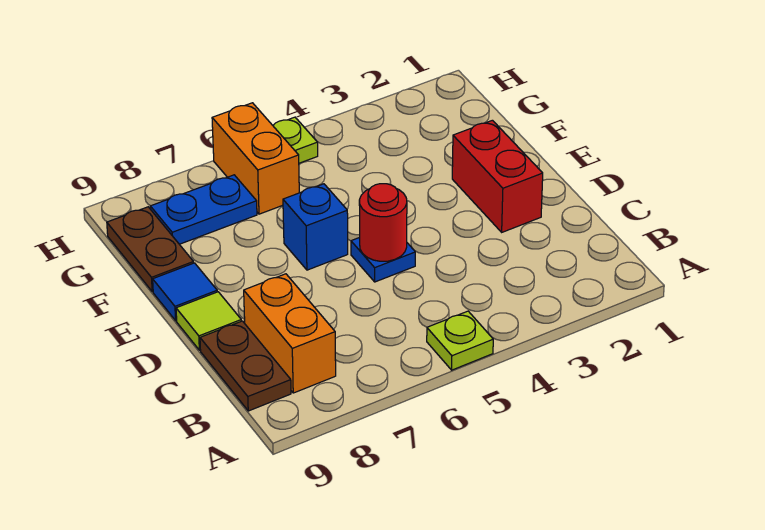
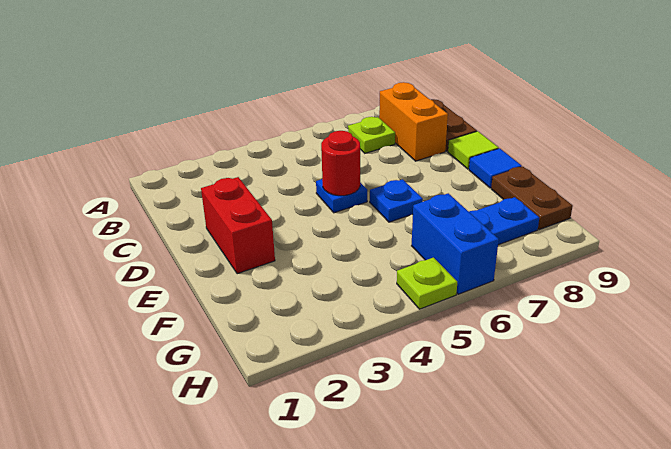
lime plate A5 level 1 -> lime plate B7 level 1
blue brick E6 level 1 -> blue plate E6 level 1
orange brick G6:H6 level 1 -> blue brick G6:H6 level 1

